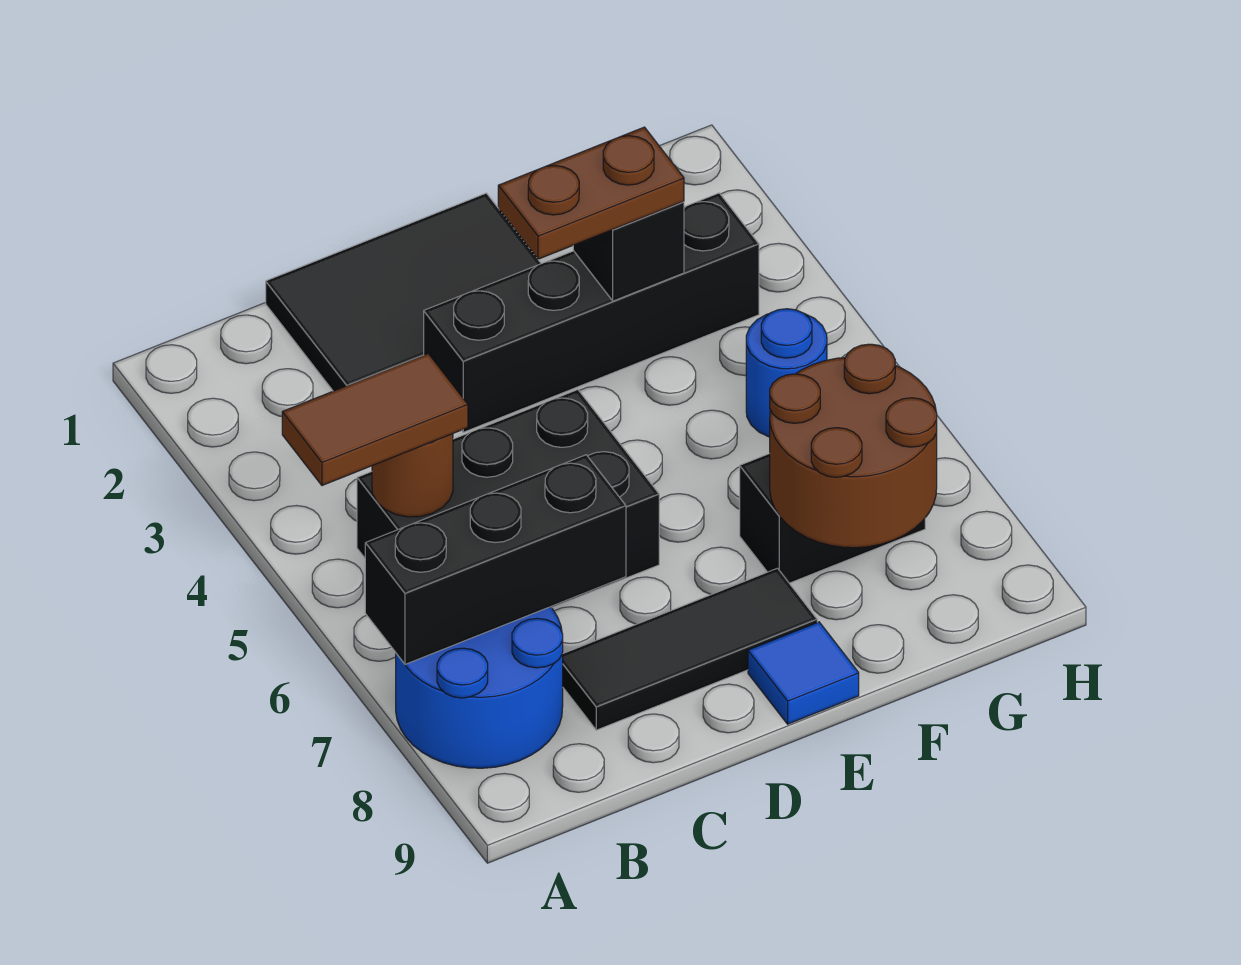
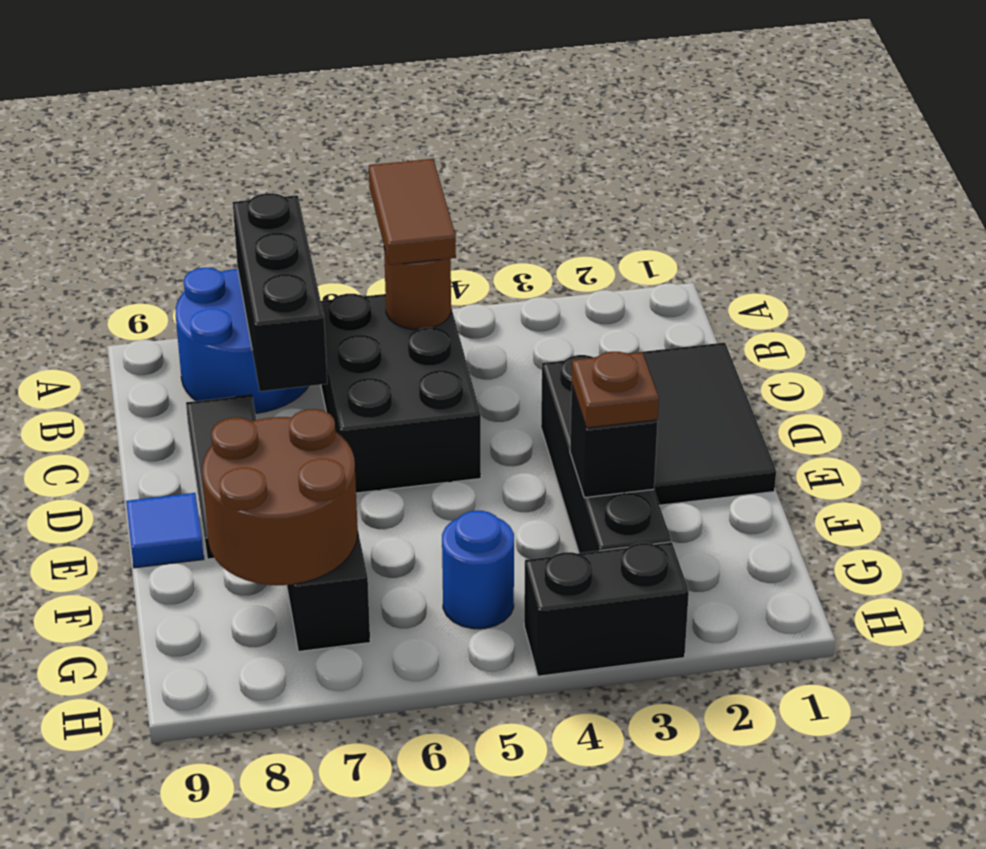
brown plate E3:F3 level 3 -> brown plate F3 level 3
none -> black brick H3:H4 level 1

